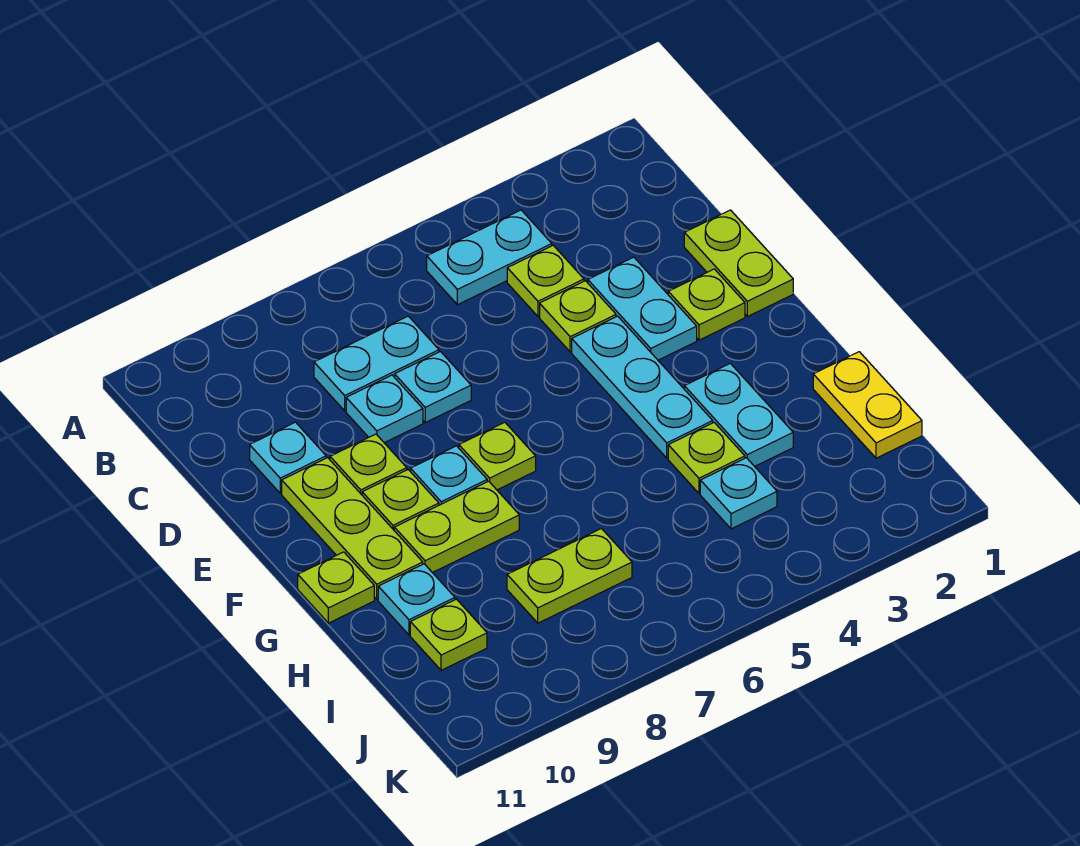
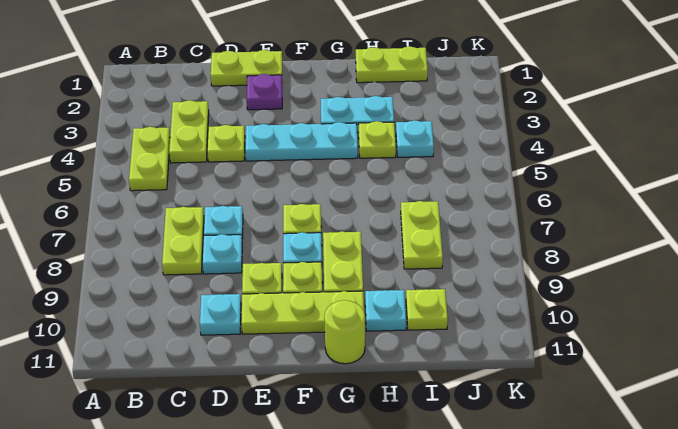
cyan plate B4:B5 level 1 -> lime plate B4:B5 level 1
lime plate C4 level 1 -> lime plate C3:C4 level 1
cyan plate C7:C8 level 1 -> lime plate C7:C8 level 1
cyan plate D3:E3 level 1 -> none
lime plate E2 level 1 -> purple plate E2 level 1
lime plate G11 level 1 -> lime round brick G11 level 1
yellow plate H1:I1 level 1 -> lime plate H1:I1 level 1

